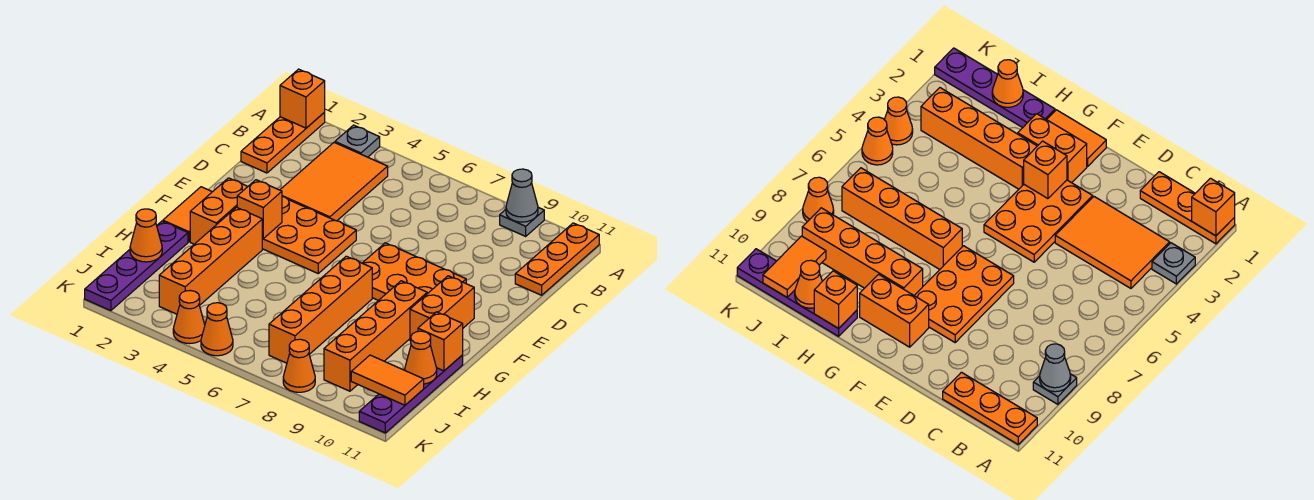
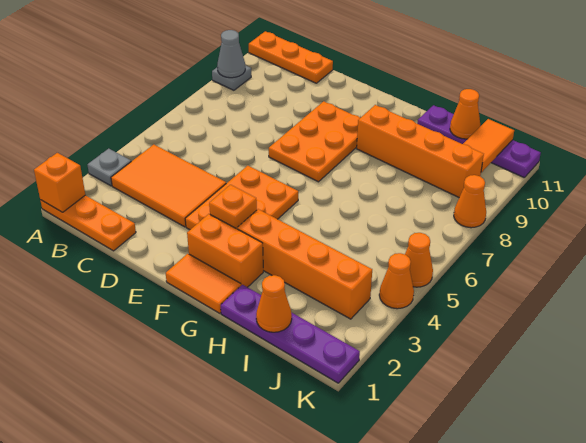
orange brick F10:G10 level 1 -> none
orange brick G7:J7 level 1 -> none
orange brick H11 level 2 -> none

